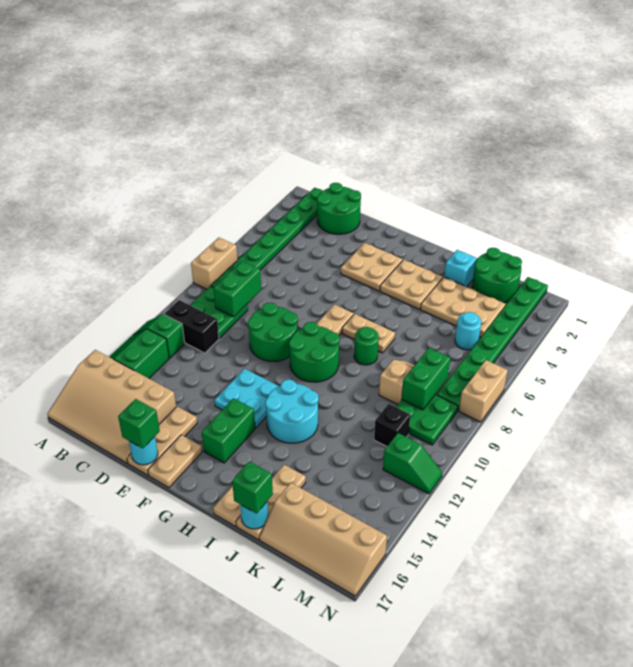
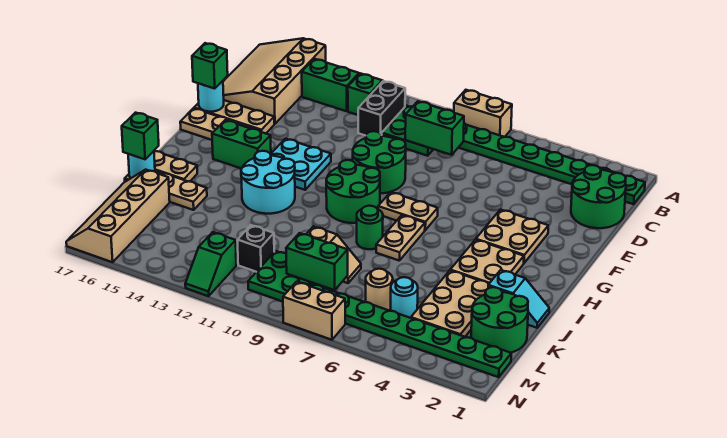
none -> tan round brick L6 level 1

